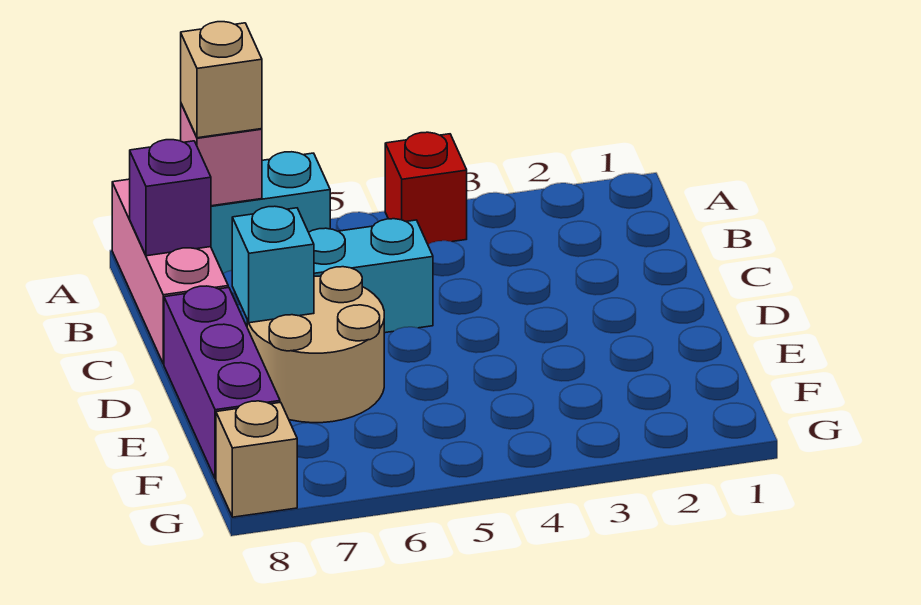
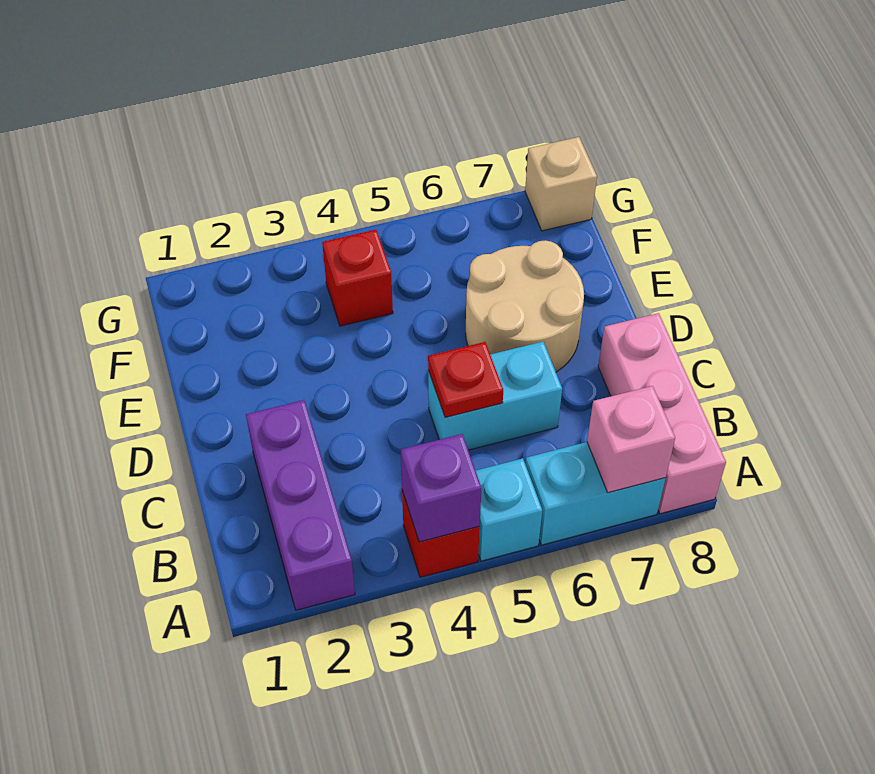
tan brick A7 level 3 -> none
purple brick B8 level 2 -> purple brick A4 level 2
none -> red plate C5 level 2
cyan brick D7 level 2 -> cyan brick A5 level 1
purple brick D8:F8 level 1 -> purple brick A2:C2 level 1
none -> red brick F4 level 1

